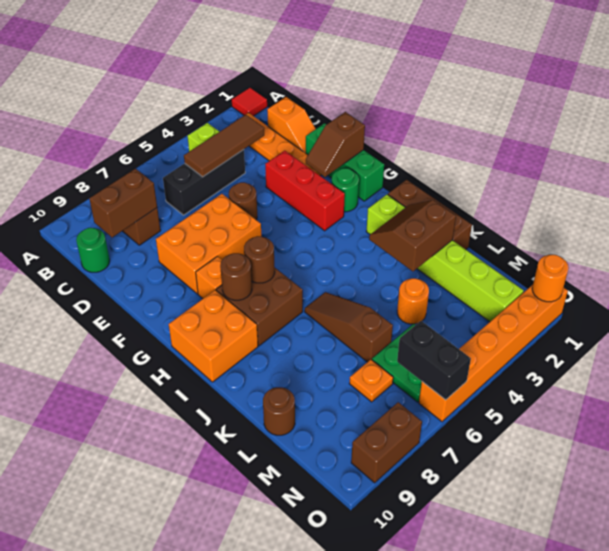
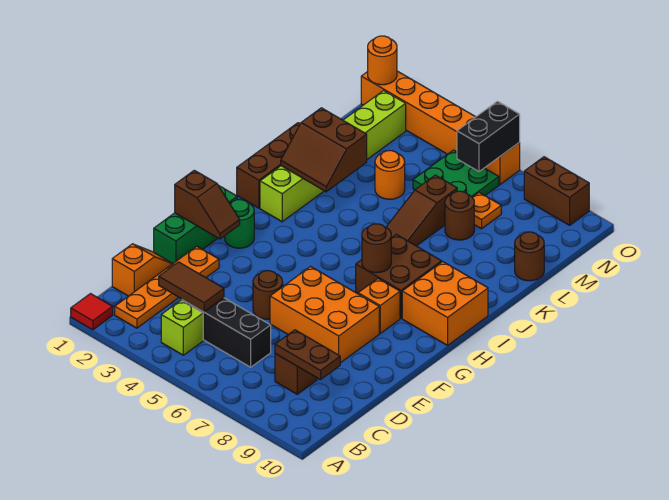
brown tile C3:C5 level 2 -> brown tile C3:C4 level 2
brown brick C8:C9 level 2 -> brown plate C8:C9 level 2
green round brick C10 level 1 -> none
red brick E3:G3 level 1 -> none
brown round brick H8 level 2 -> brown round brick L7 level 1

